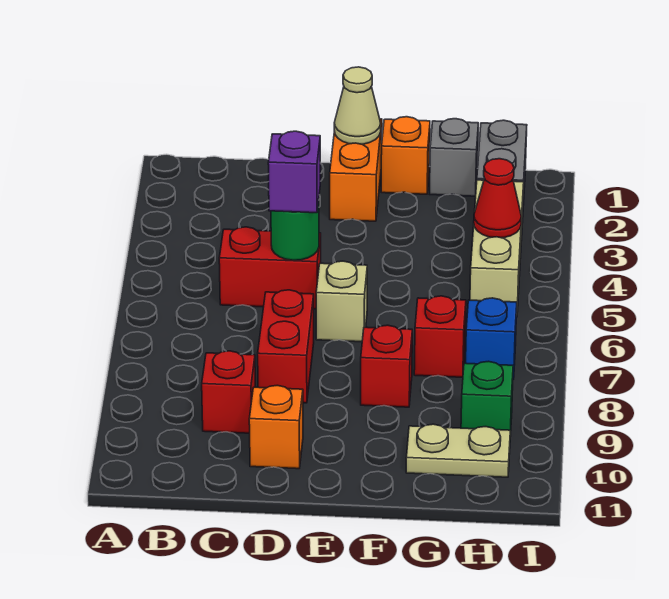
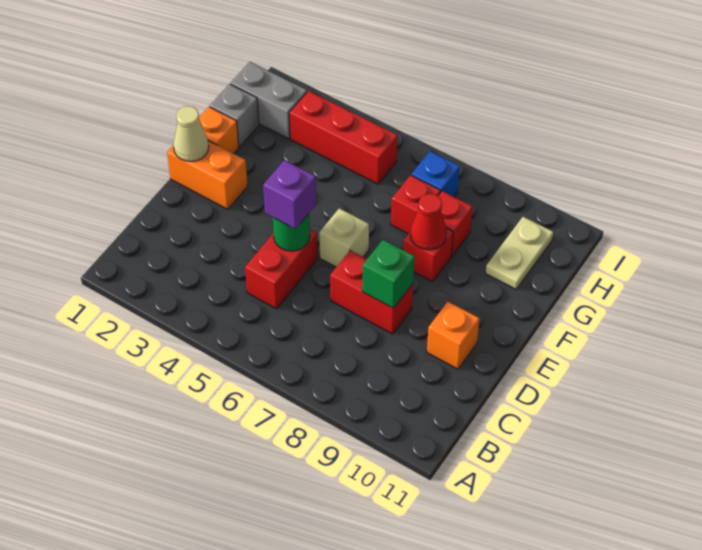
red brick C9 level 1 -> red brick G8 level 1
tan brick H3:H5 level 1 -> red brick H3:H5 level 1
red cone H4 level 2 -> red cone F8 level 2
green brick H9 level 1 -> green brick D8 level 2

